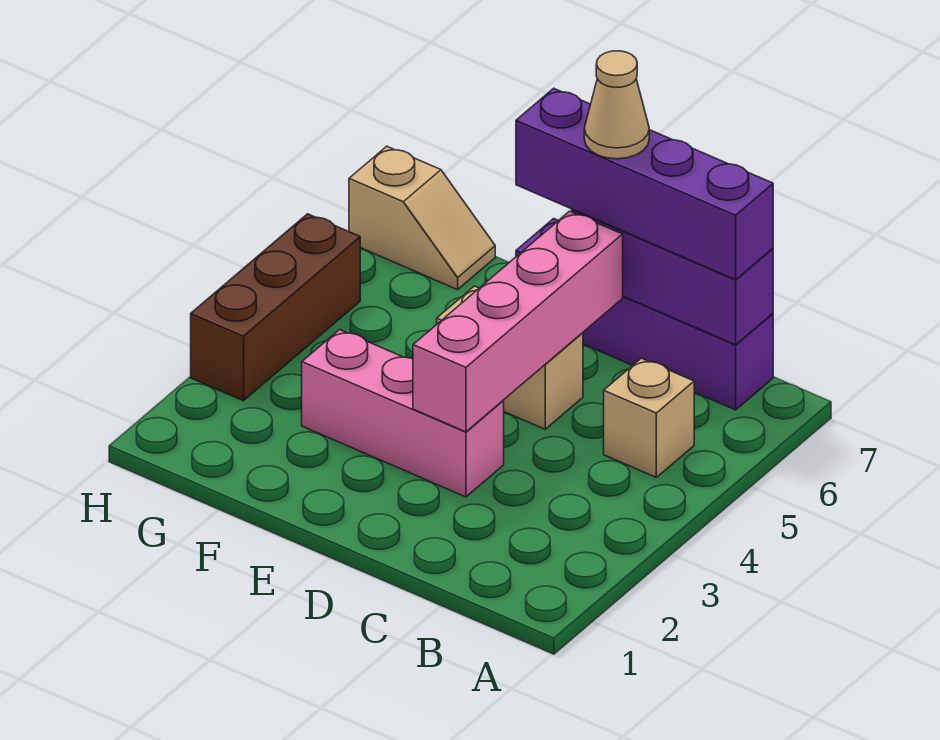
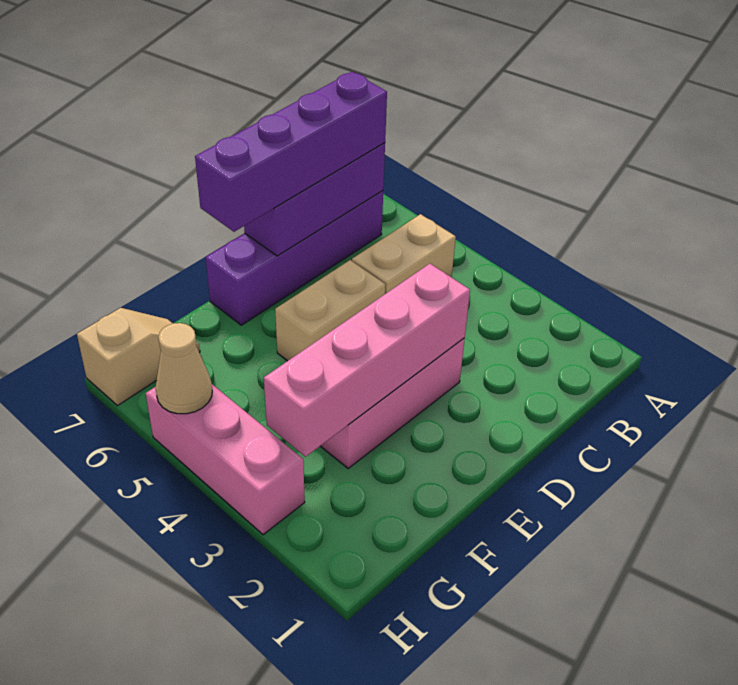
tan brick B5 level 1 -> tan brick B5:C5 level 1
pink brick D3:D6 level 2 -> pink brick D3:G3 level 2
tan cone D7 level 4 -> tan cone H5 level 2
brown brick H3:H5 level 1 -> pink brick H3:H5 level 1

